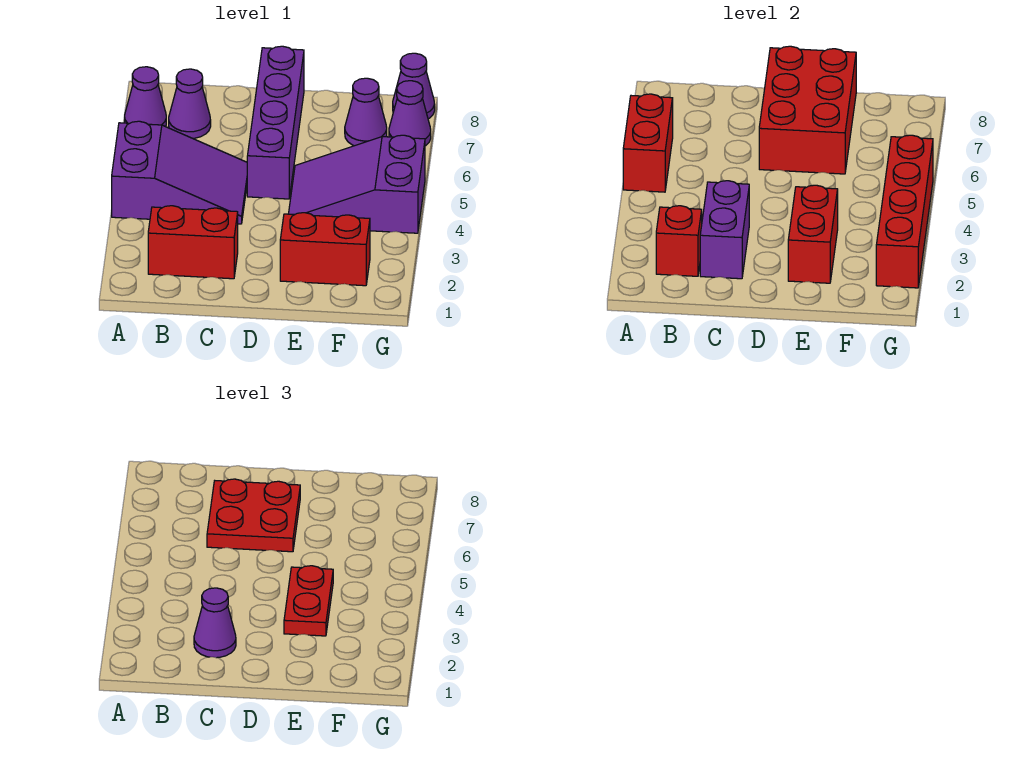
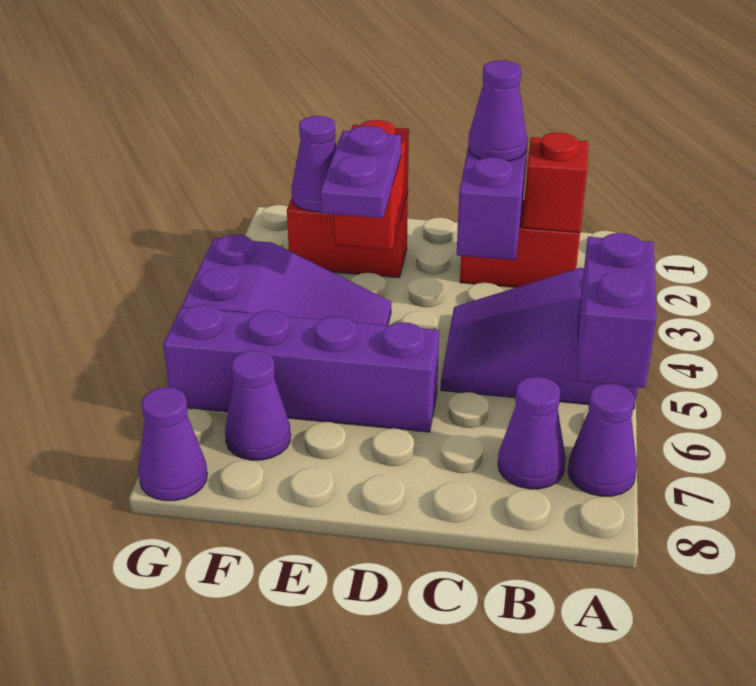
red brick A5:A6 level 2 -> purple brick A5:A6 level 2
red plate C6:D7 level 3 -> none
purple brick D5:D8 level 1 -> purple brick D6:G6 level 1
red brick D6:E8 level 2 -> none
red plate E3:E4 level 3 -> purple plate E3:E4 level 3
red brick G2:G5 level 2 -> none
purple cone G7 level 1 -> purple cone F2 level 2

